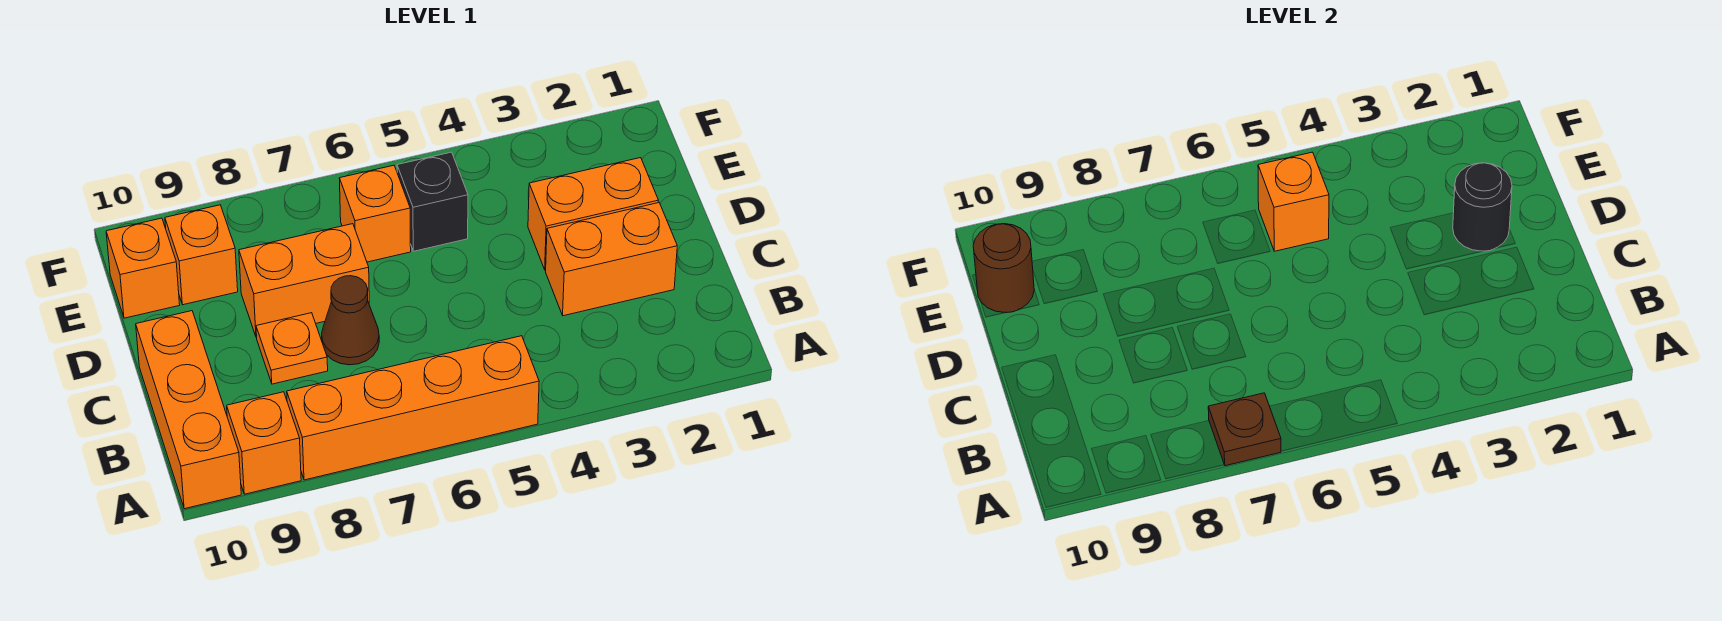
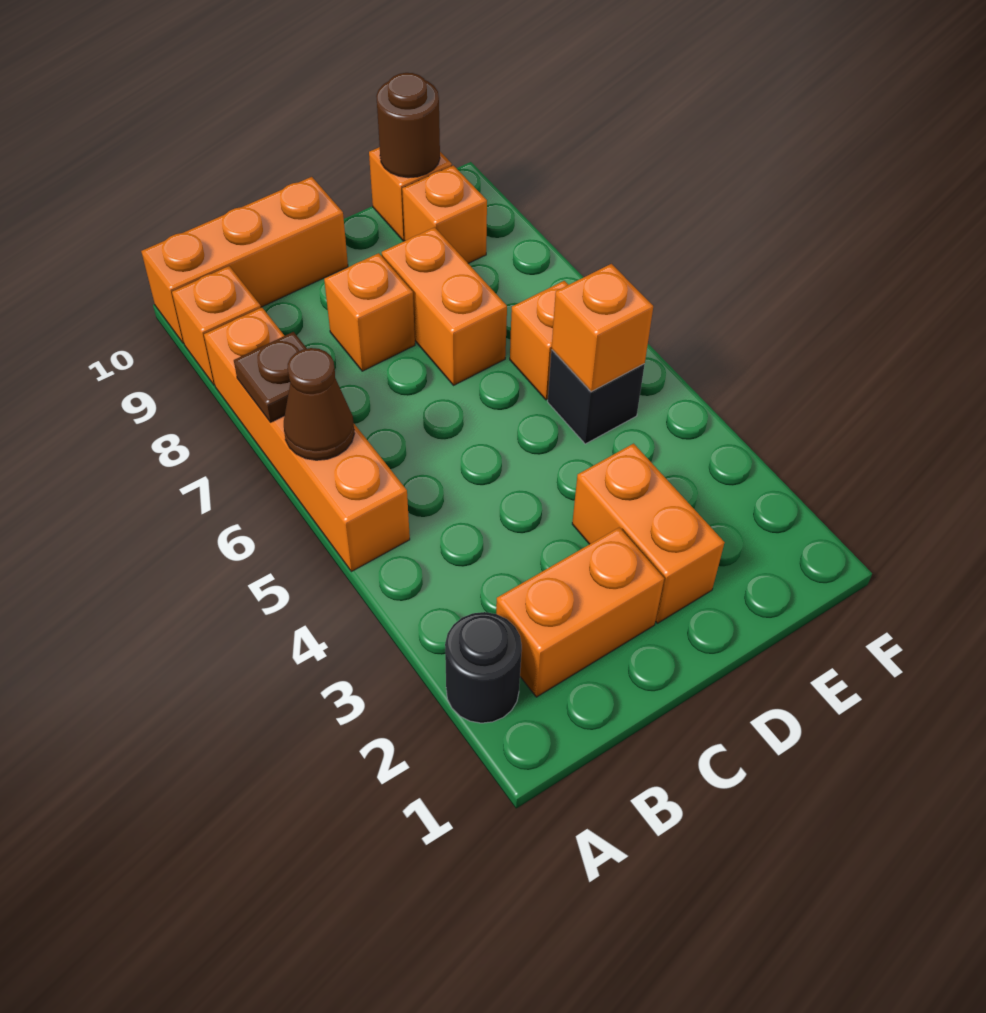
orange brick C2:C3 level 1 -> orange brick B2:C2 level 1
brown cone C7 level 1 -> brown cone A6 level 2
orange plate C8 level 1 -> orange brick C8 level 1
black round brick D2 level 2 -> black round brick A2 level 1

